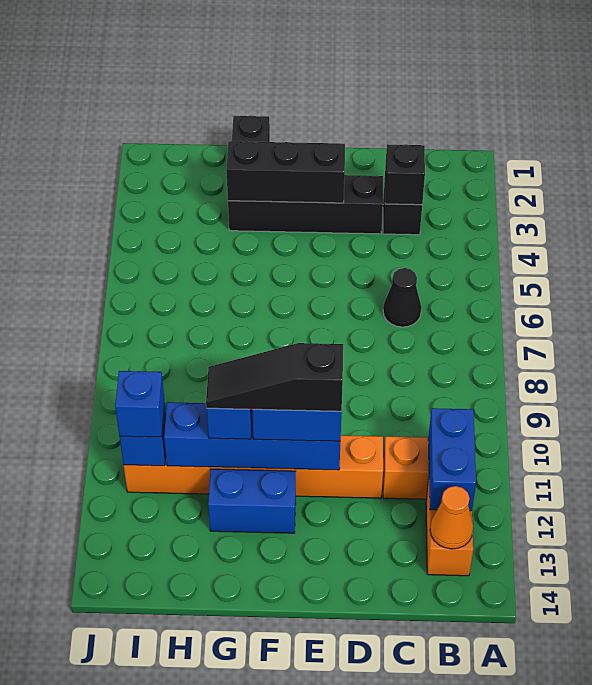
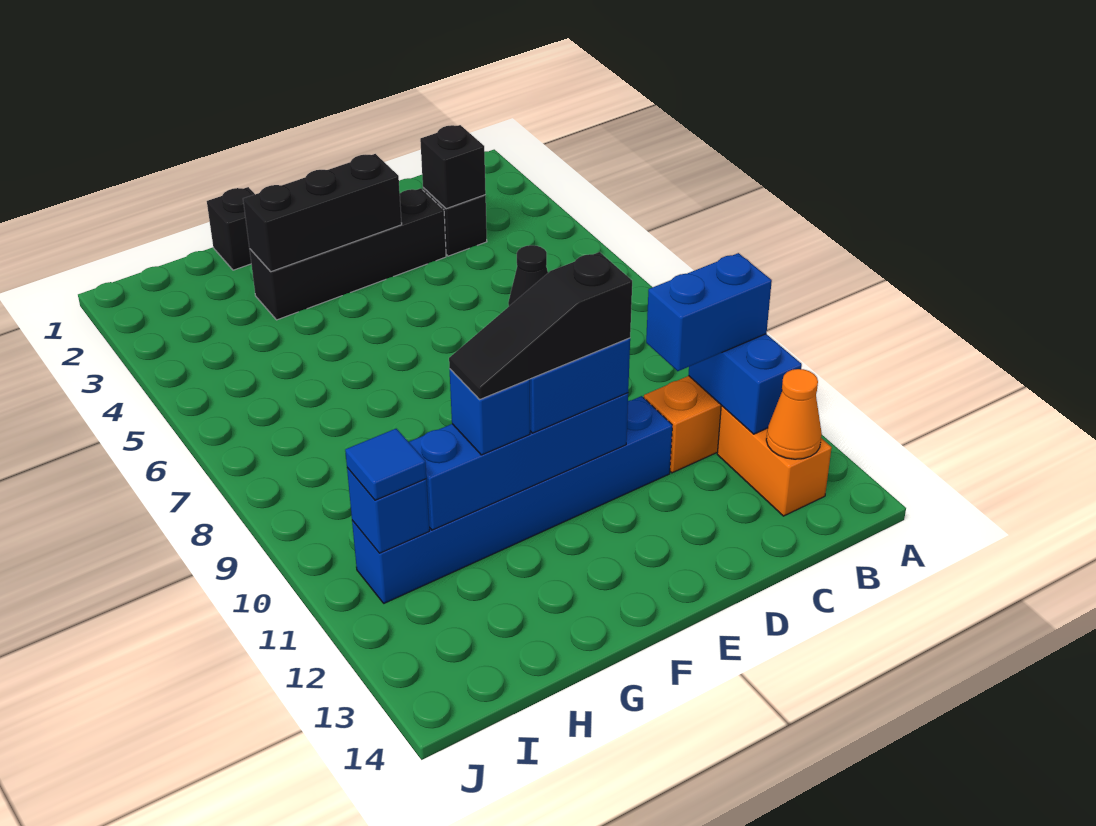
orange brick D11:I11 level 1 -> blue brick D11:I11 level 1
blue brick F12:G12 level 1 -> blue brick B11:C11 level 3
blue brick I11 level 3 -> blue tile I11 level 3

